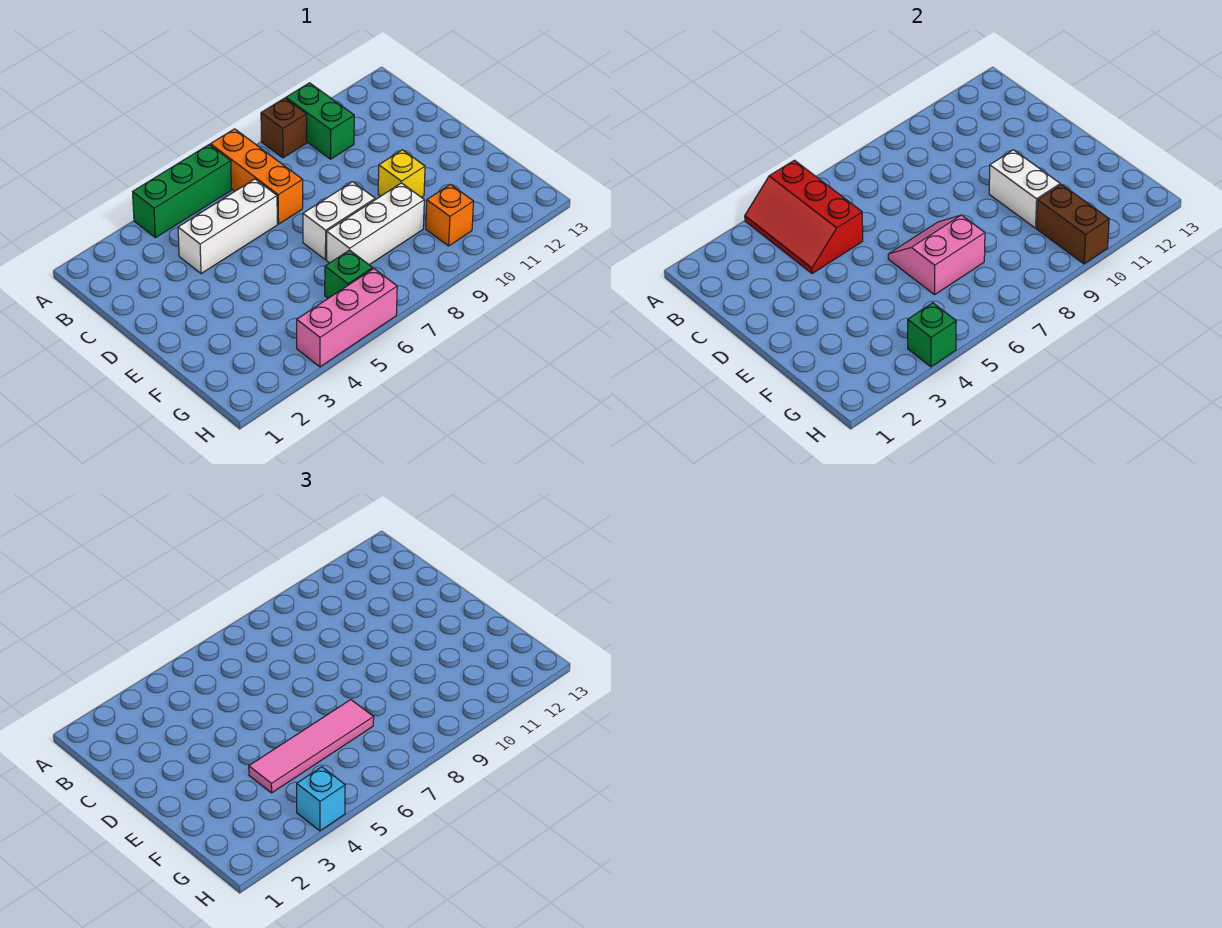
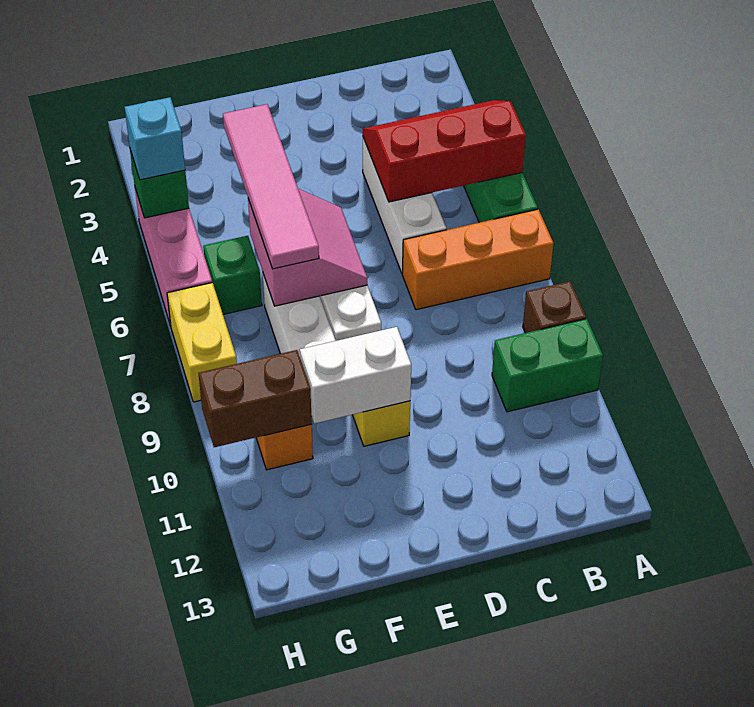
none -> yellow brick H7:H8 level 1

